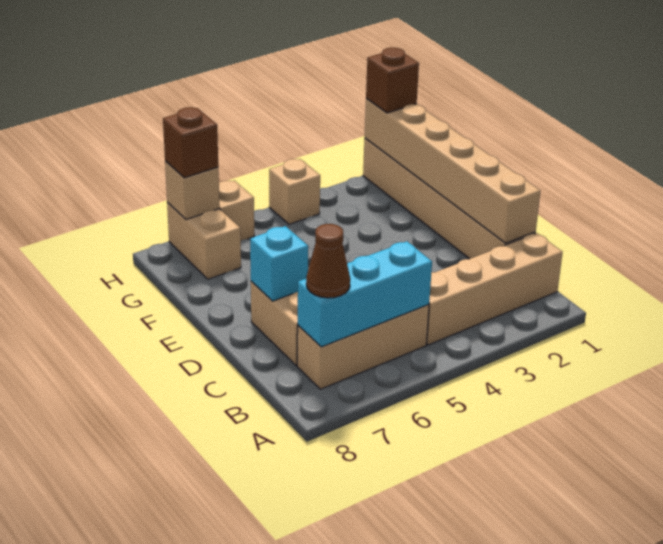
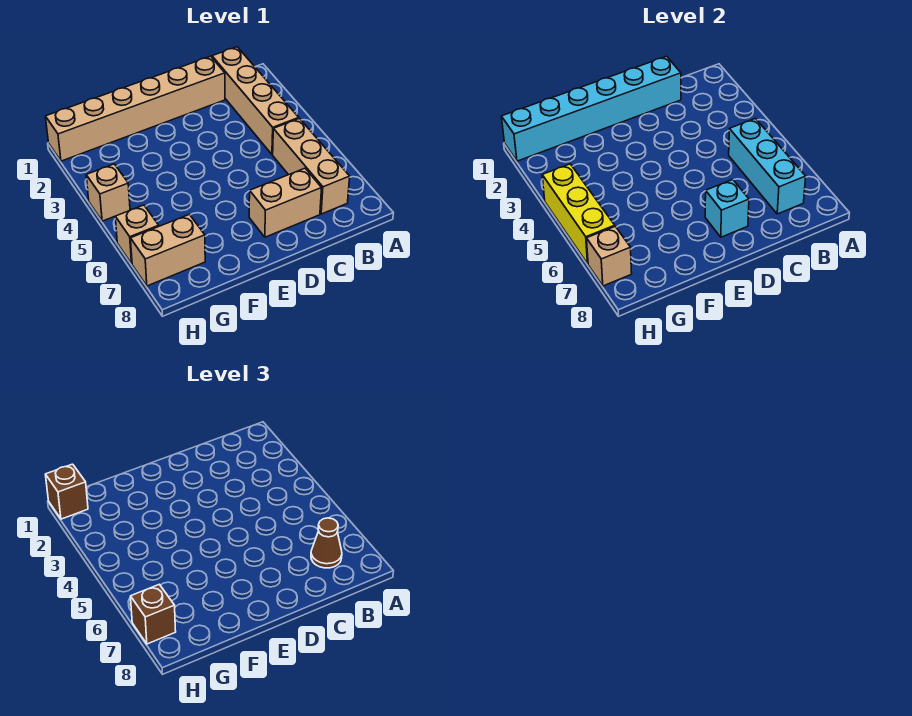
tan brick C1:H1 level 2 -> cyan brick C1:H1 level 2
none -> yellow brick H4:H6 level 2

